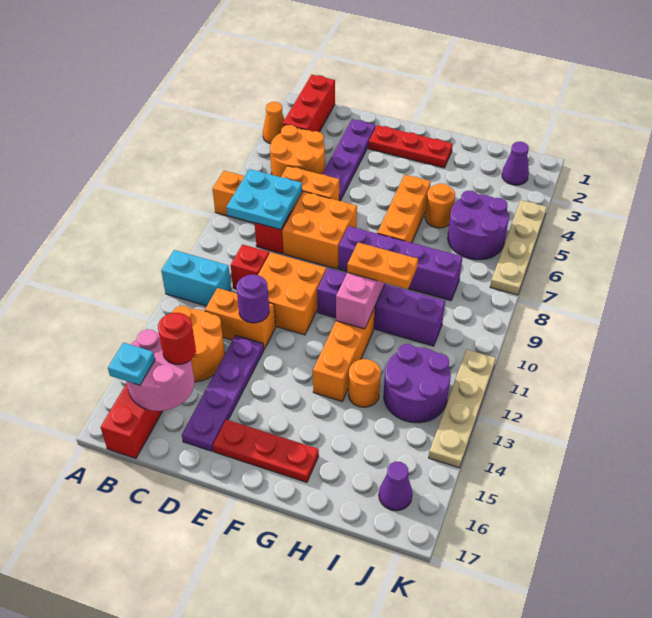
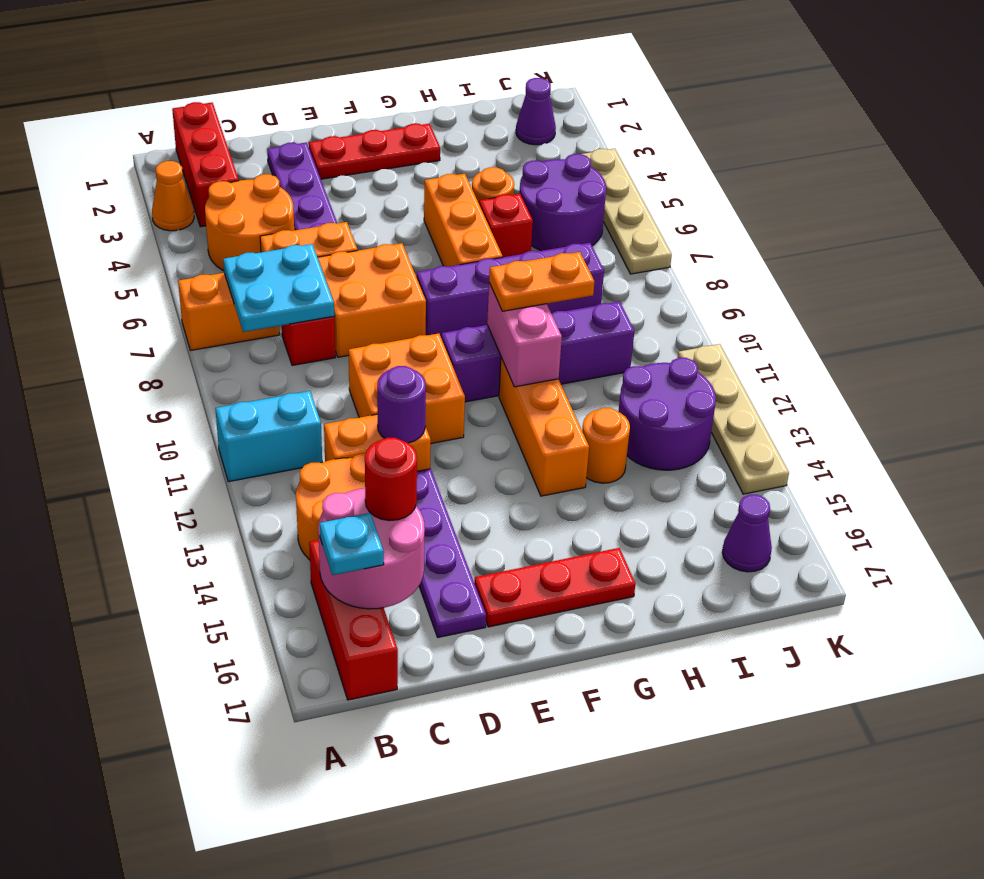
red brick C10 level 1 -> red brick H6 level 1

